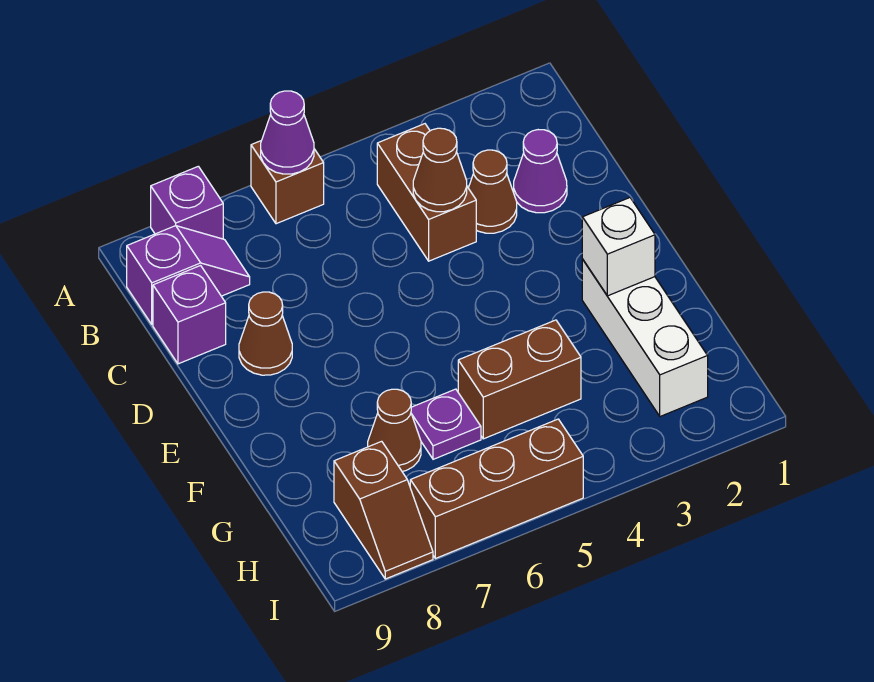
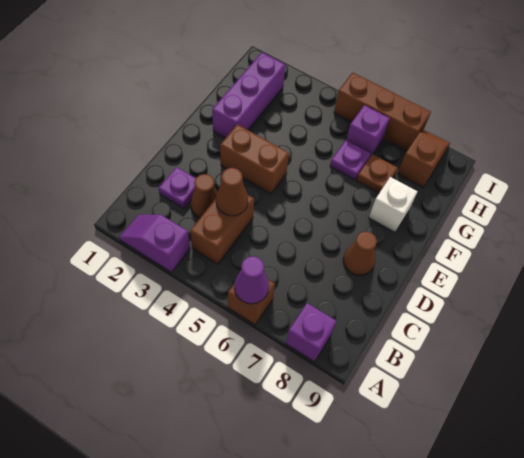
purple slope B8:B9 level 1 top 9 -> purple slope A2:A3 level 1 top 3
purple cone C2 level 1 -> purple plate C2 level 1
purple brick C9 level 1 -> purple brick H6 level 1
white brick F2:H2 level 1 -> purple brick F2:H2 level 1
white brick F2 level 2 -> white brick F8 level 1
brown brick G4:G5 level 1 -> brown brick E3:E4 level 1
brown cone G7 level 1 -> brown plate G7 level 1

